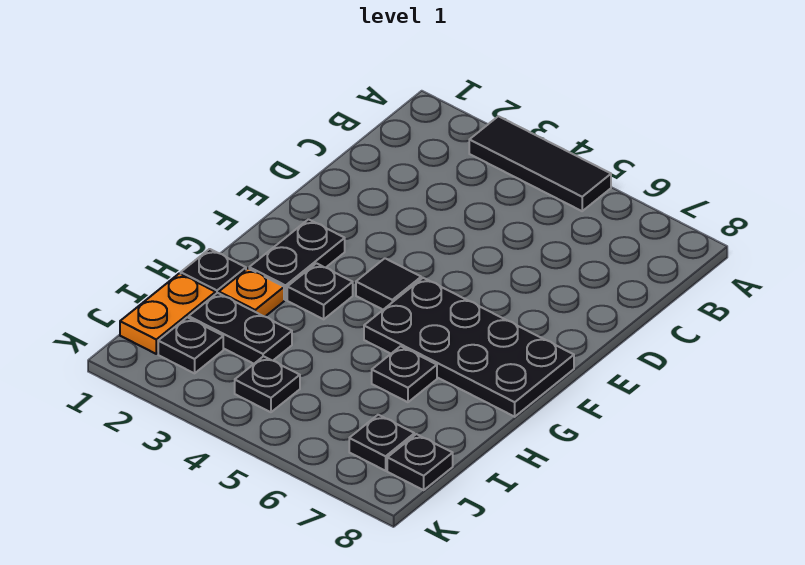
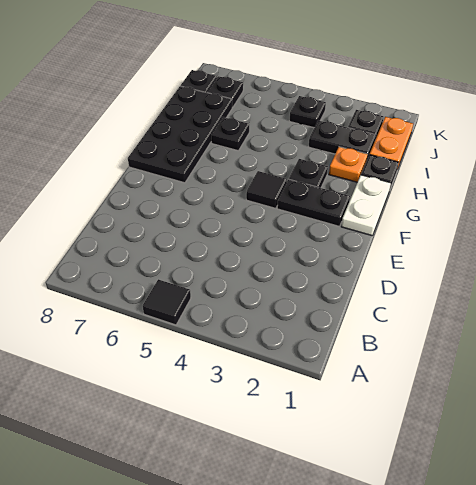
black tile A3:A5 level 1 -> black tile A5 level 1
none -> white plate F1:G1 level 1
black plate F2:G2 level 1 -> black plate F2:F3 level 1
black plate F5:G8 level 1 -> black plate F7:I8 level 1

